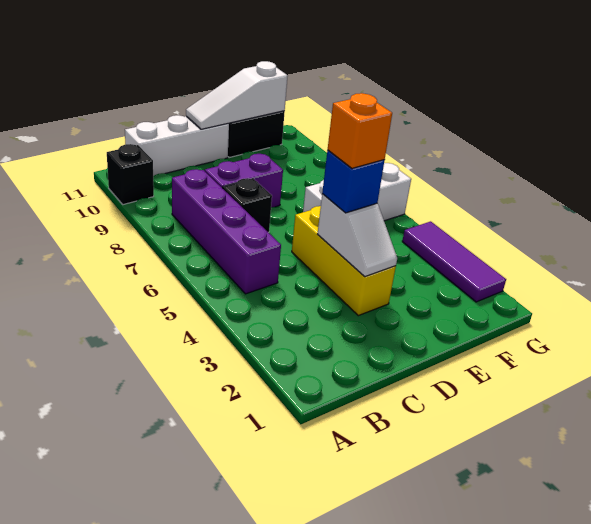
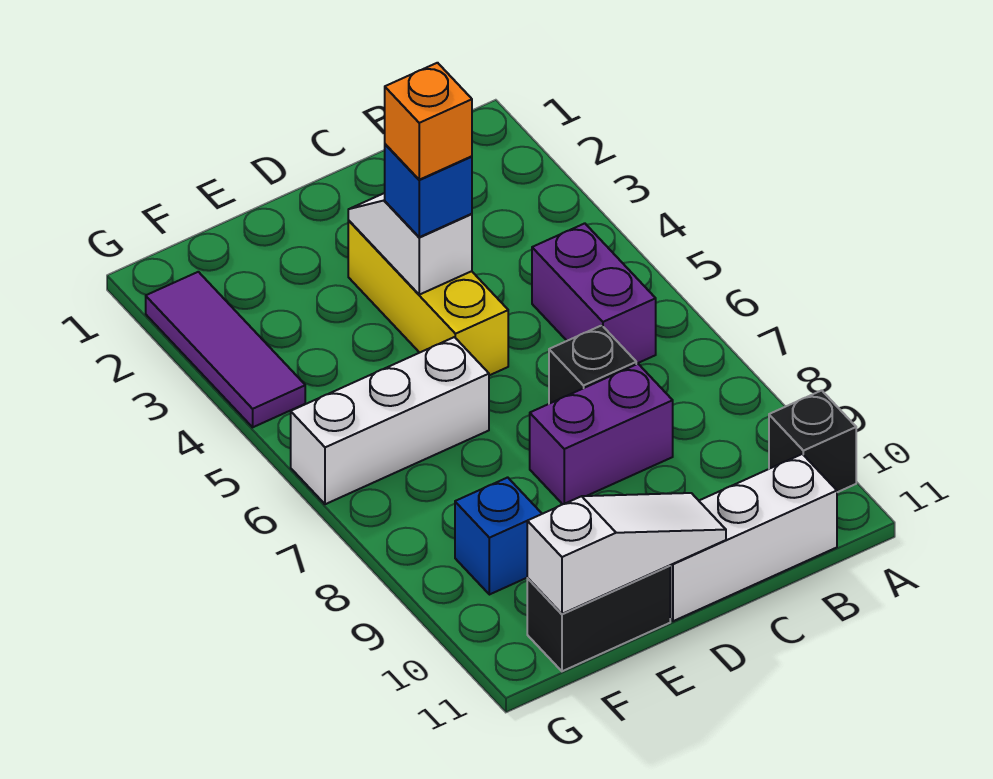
purple brick B5:B8 level 1 -> purple brick B5:B6 level 1
none -> blue brick F9 level 1

